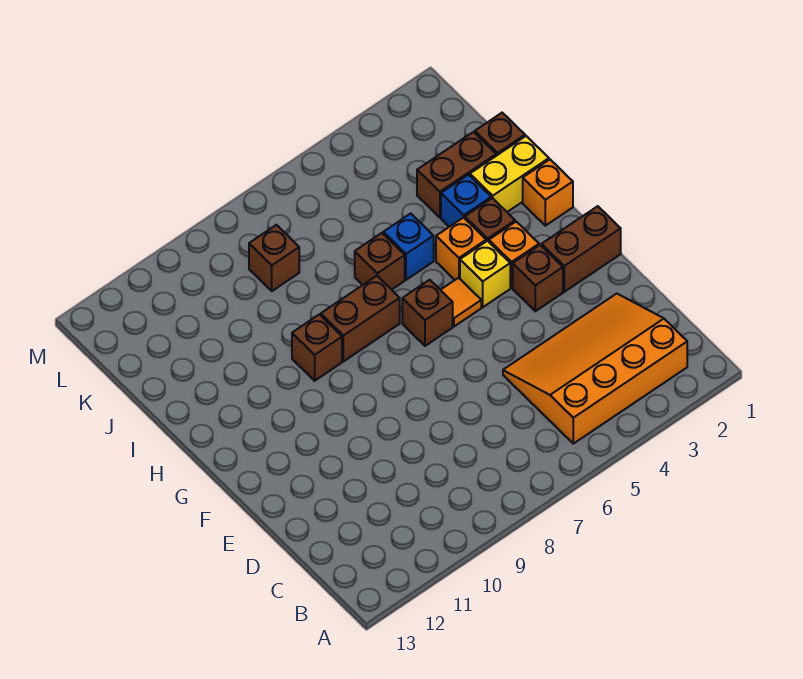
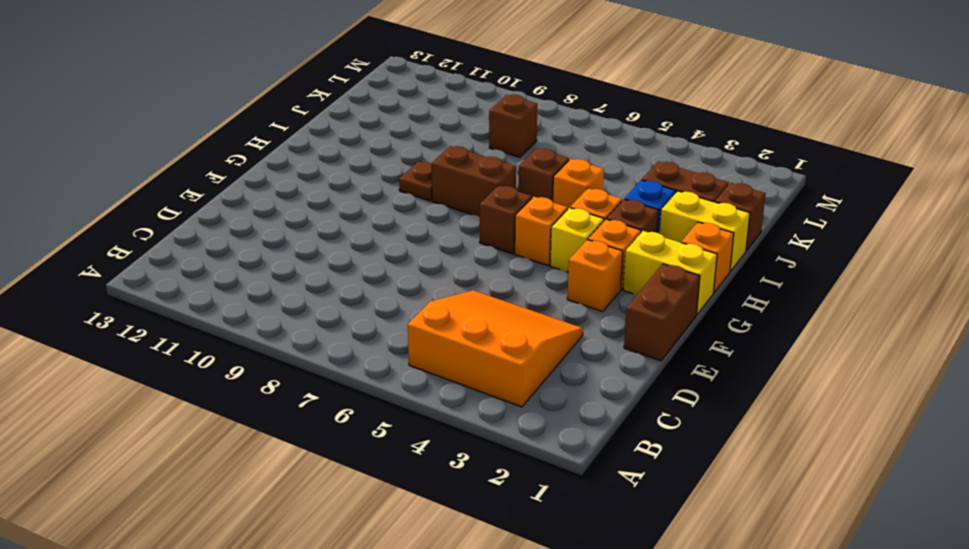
orange slope B2:D5 level 1 top B -> orange slope B3:D5 level 1 top B
brown brick F1:F2 level 1 -> brown brick E1:F1 level 1
brown brick F3 level 1 -> orange brick F3 level 1
none -> yellow brick G1:G2 level 1
orange tile G5 level 1 -> orange brick G5 level 1
brown brick H9 level 1 -> brown plate H9 level 1
blue brick I5 level 1 -> orange brick I5 level 1

